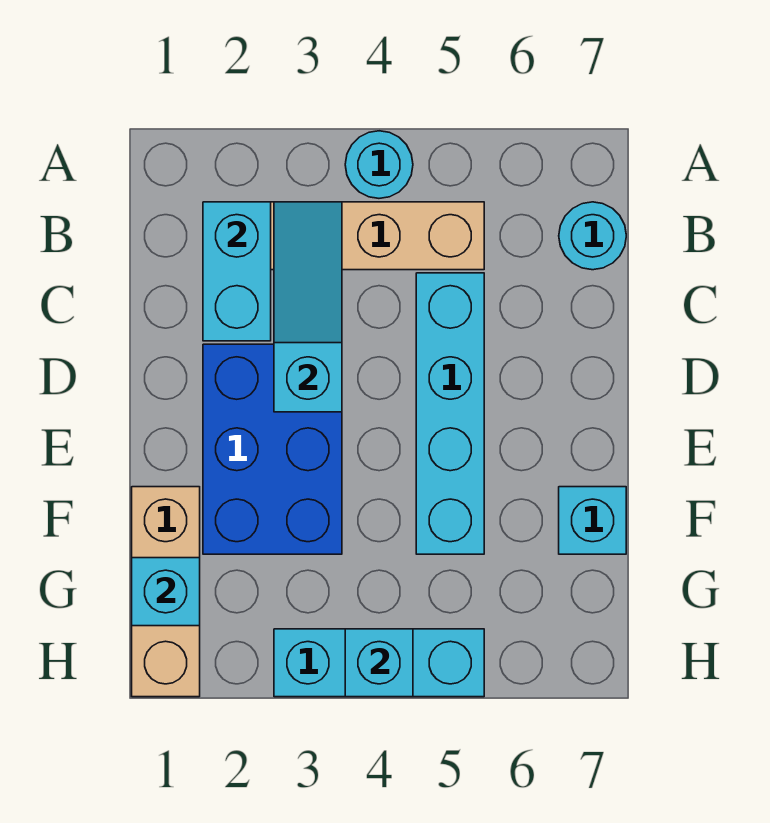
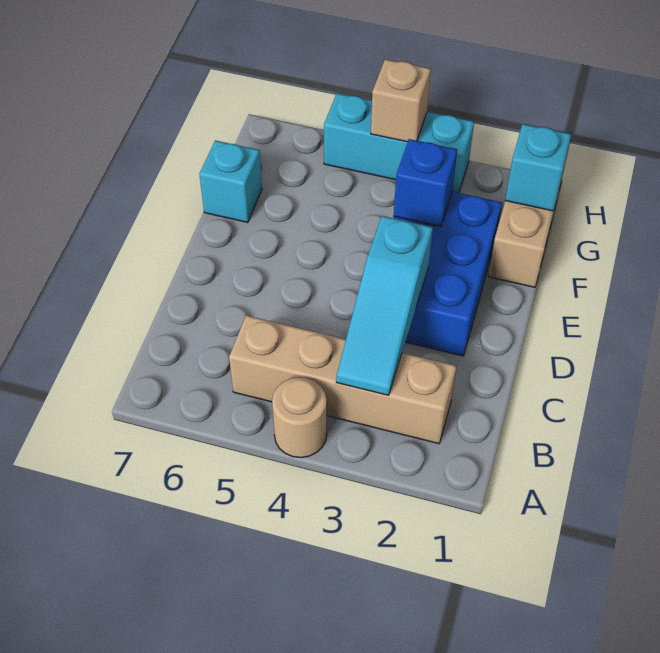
cyan round brick A4 level 1 -> tan round brick A4 level 1
cyan brick B2:C2 level 2 -> none
cyan round brick B7 level 1 -> none
cyan brick C5:F5 level 1 -> none
none -> blue brick F3 level 2
cyan brick H4 level 2 -> tan brick H4 level 2

